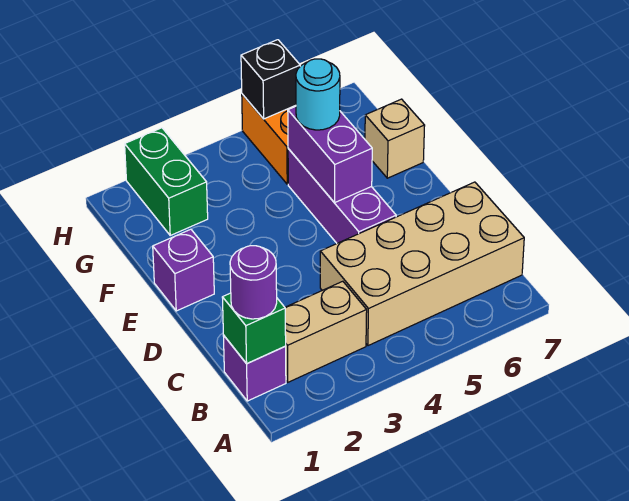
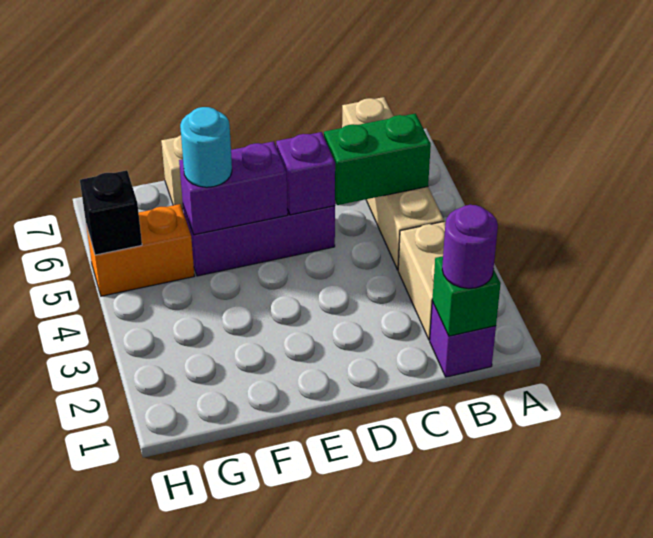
tan brick B4:C7 level 1 -> tan brick B4:B7 level 1
purple brick E1 level 1 -> purple brick D5 level 2
green brick G2:H2 level 1 -> green brick B5:C5 level 2

